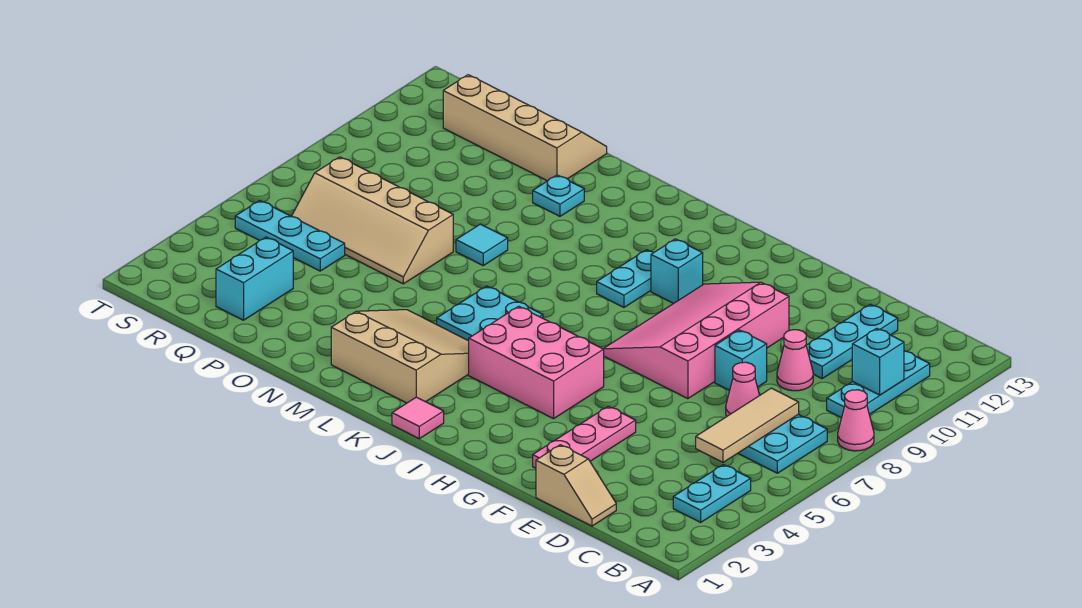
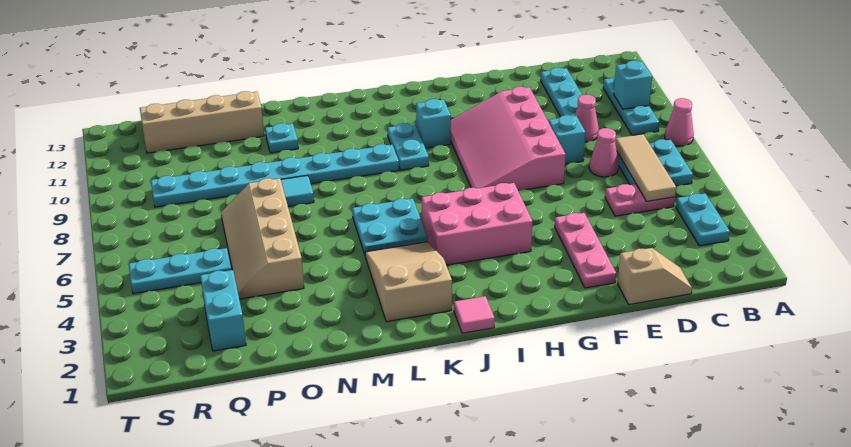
none -> pink plate C5:D5 level 1
tan slope K2:M4 level 1 top 2 -> tan slope K2:L4 level 1 top 2
none -> cyan plate K9:R9 level 1
tan slope O6:R7 level 1 top 7 -> tan slope O4:P7 level 1 top O

